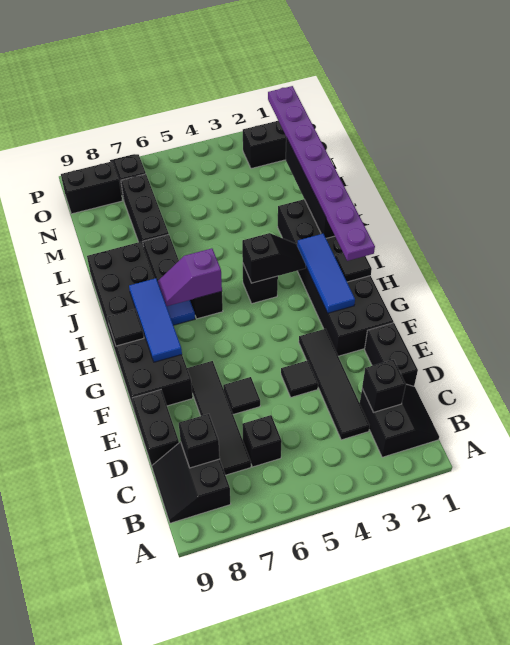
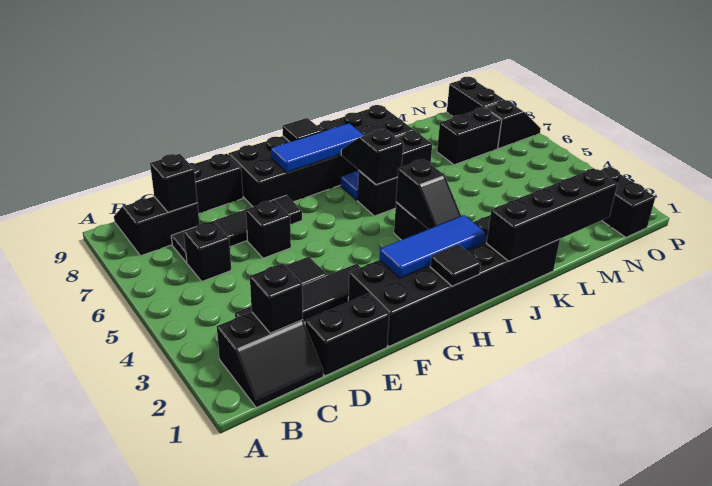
black tile E6 level 1 -> black brick E6 level 1
purple plate H1:O1 level 3 -> none
purple slope I6:I7 level 2 top 6 -> black slope I6:I7 level 2 top 6
black brick L7:N7 level 1 -> black brick M7:N7 level 1

